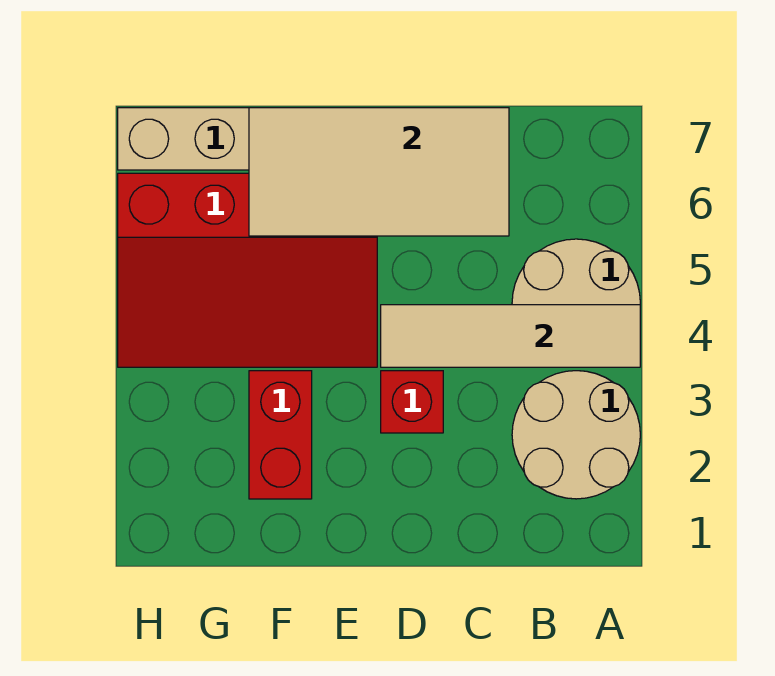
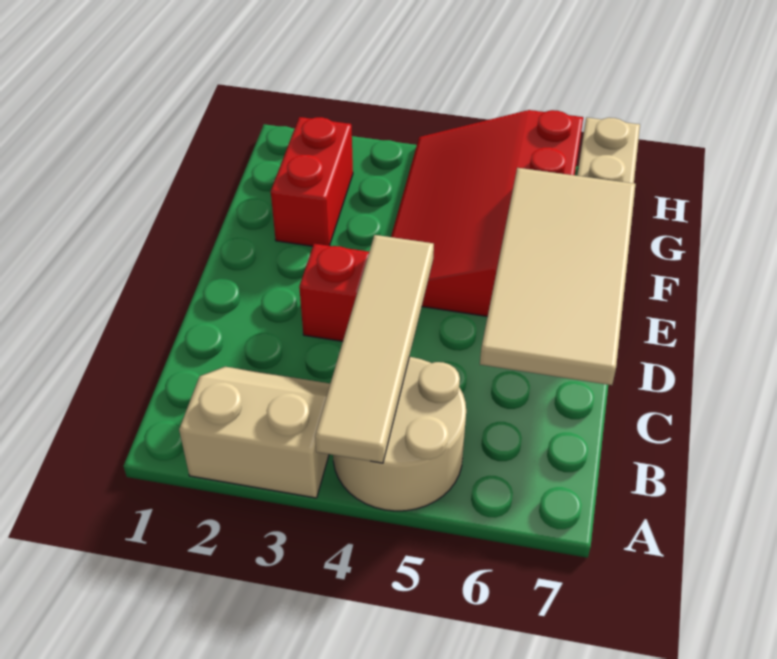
tan round brick A2:B3 level 1 -> tan slope A2:B3 level 1 top A
red brick F2:F3 level 1 -> red brick F2:G2 level 1

